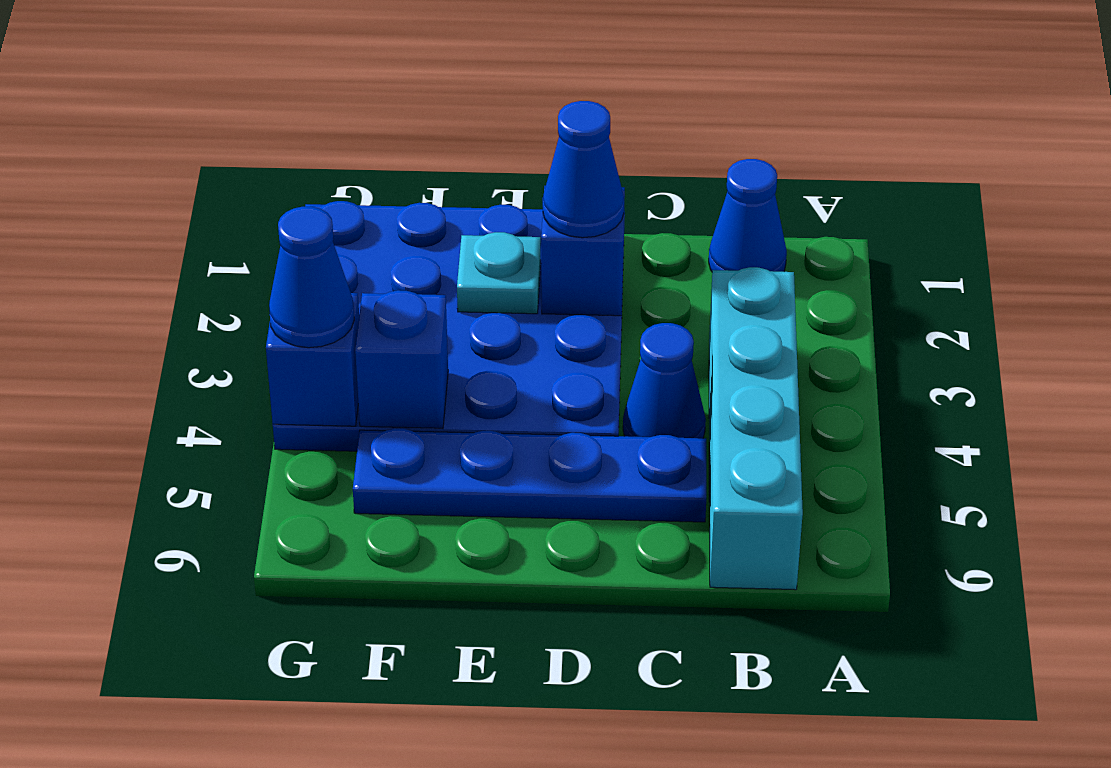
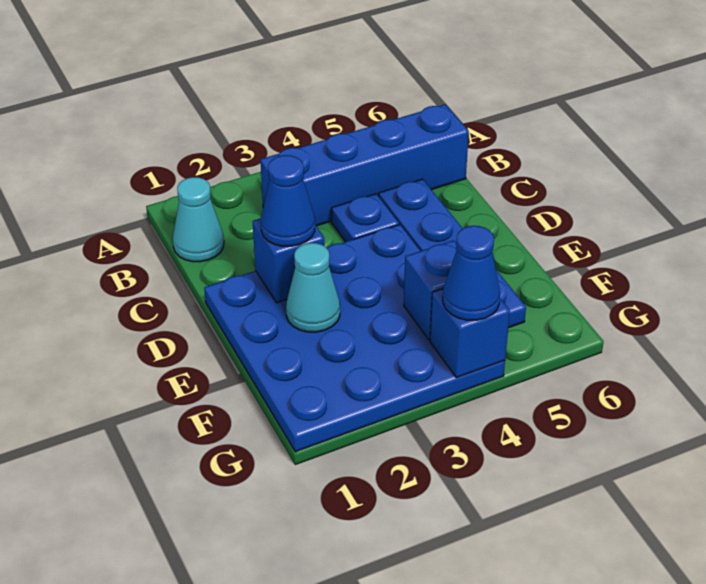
blue cone B1 level 1 -> cyan cone B1 level 1
cyan brick B3:B6 level 1 -> blue brick B3:B6 level 1
blue cone C4 level 1 -> blue plate C4 level 1
cyan plate E2 level 2 -> cyan cone E2 level 2

